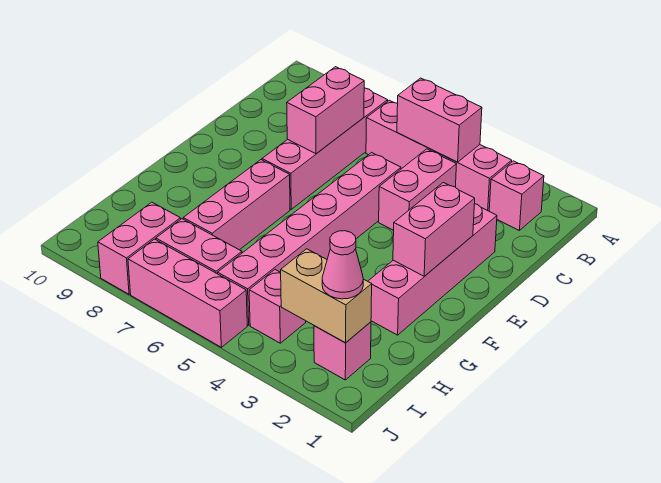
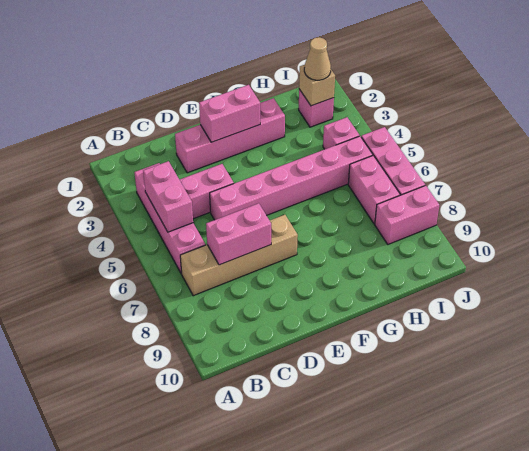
pink brick B2 level 1 -> none
pink brick B7:E7 level 1 -> tan brick B7:E7 level 1
pink brick F7:H7 level 1 -> none
tan brick I2:I3 level 2 -> tan brick I2 level 2
pink cone I2 level 3 -> tan cone I2 level 3

